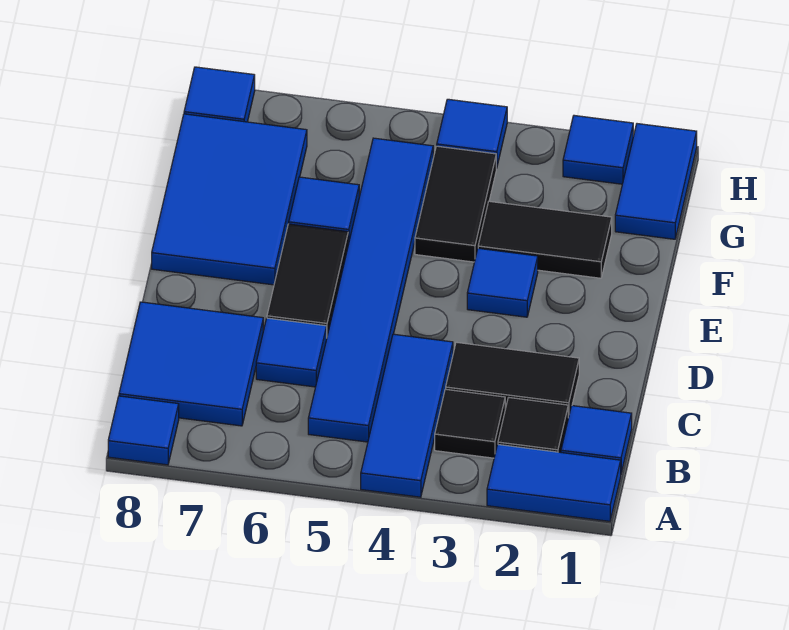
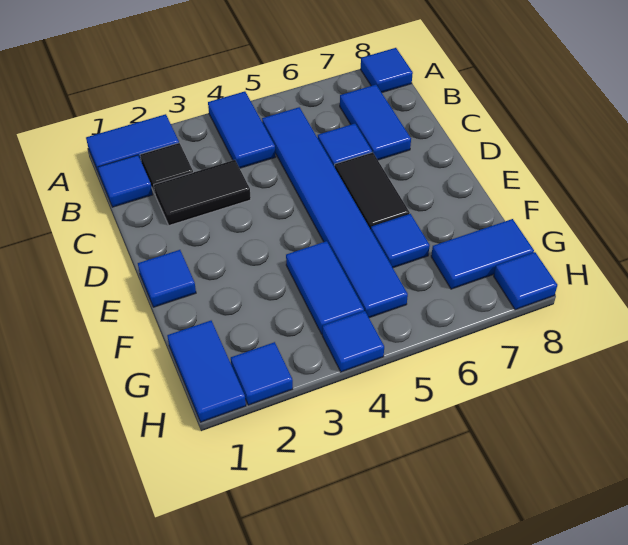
blue tile A4:C4 level 1 -> blue tile A4:B4 level 1
black tile B3 level 1 -> none
blue tile B7:C8 level 1 -> blue tile B7:C7 level 1
blue tile E3 level 1 -> blue tile E1 level 1
blue tile E7:G8 level 1 -> blue tile G7:G8 level 1
black tile F2:F3 level 1 -> none
black tile F4:G4 level 1 -> blue tile F4:G4 level 1

